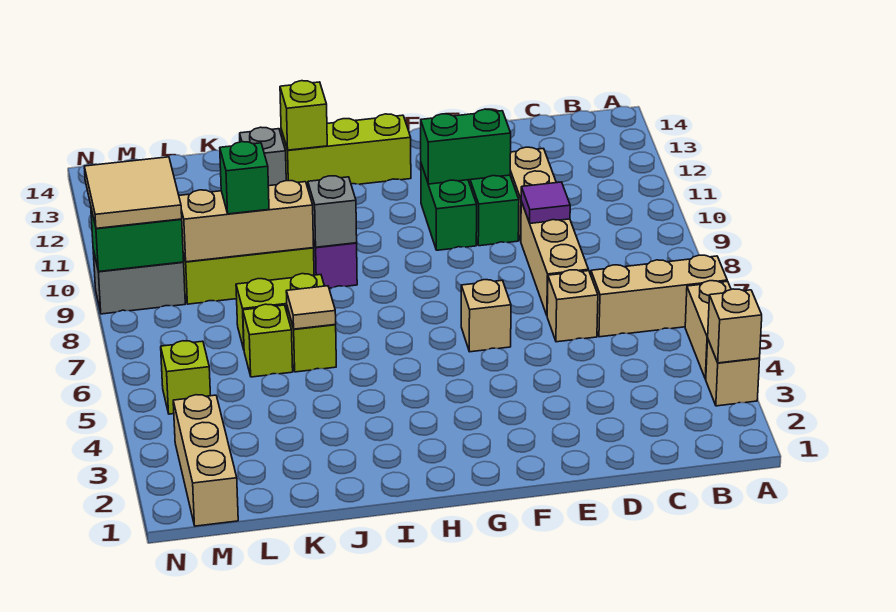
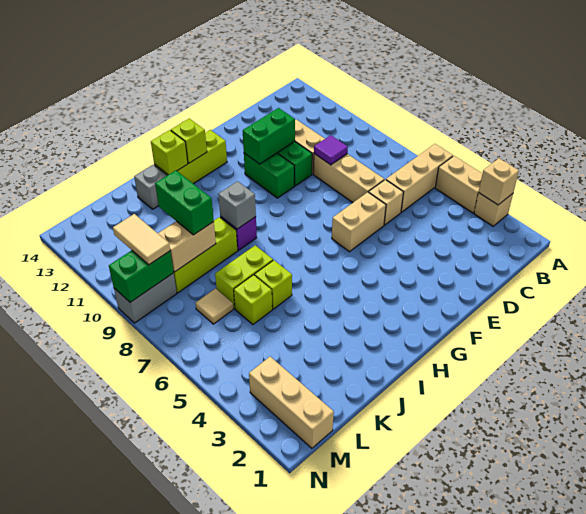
tan brick F6 level 1 -> tan brick E6:F6 level 1
tan tile J6 level 2 -> tan tile L7 level 1
tan brick J9:L9 level 2 -> tan brick K9:L9 level 2
green brick K9 level 3 -> green brick K9:K10 level 3
lime brick M5 level 1 -> lime brick H13 level 2
tan tile M9:N10 level 3 -> tan tile M9:M10 level 3

